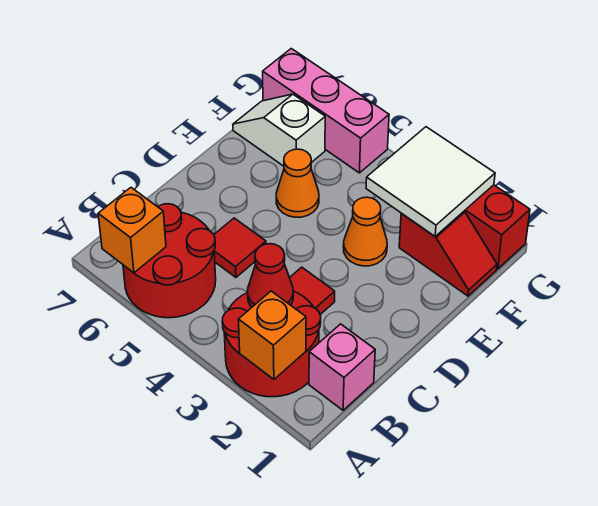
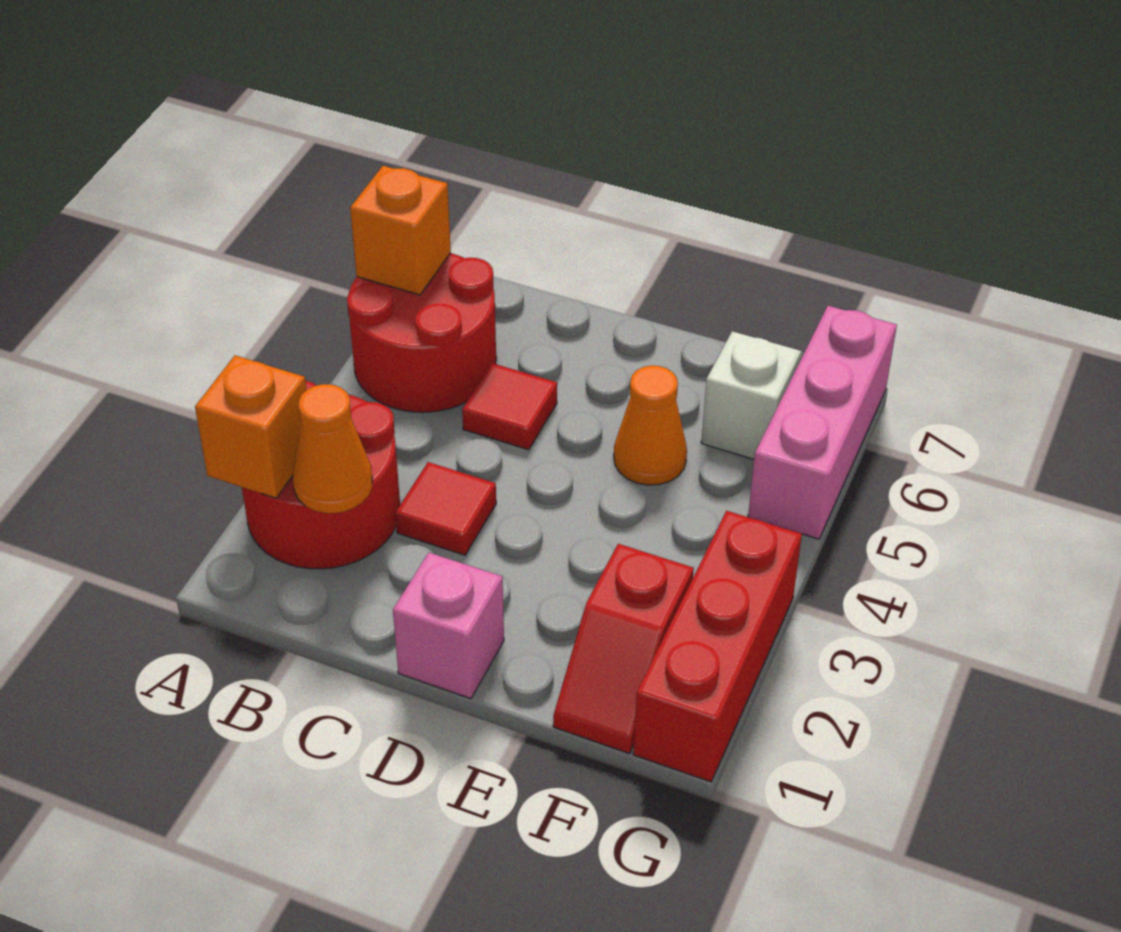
pink brick B1 level 1 -> pink brick D1 level 1
red cone B3 level 2 -> none
orange cone E3 level 1 -> orange cone B2 level 2
white tile F2:G3 level 2 -> none

